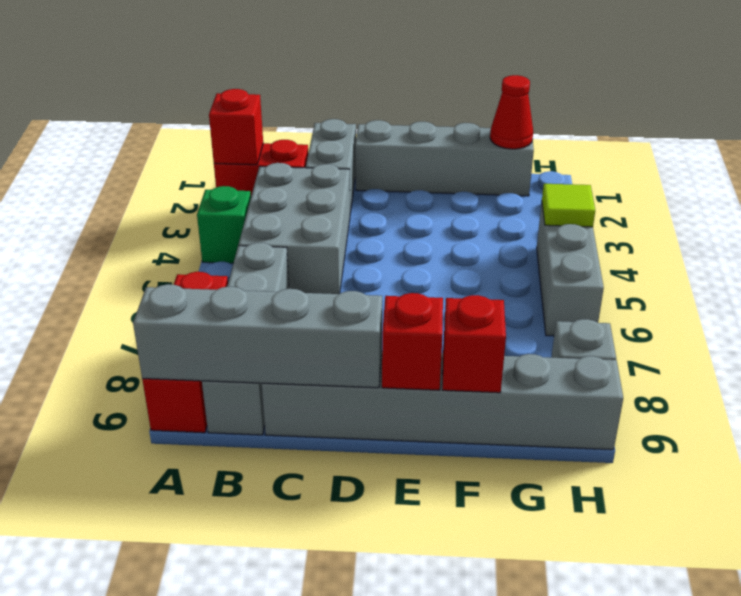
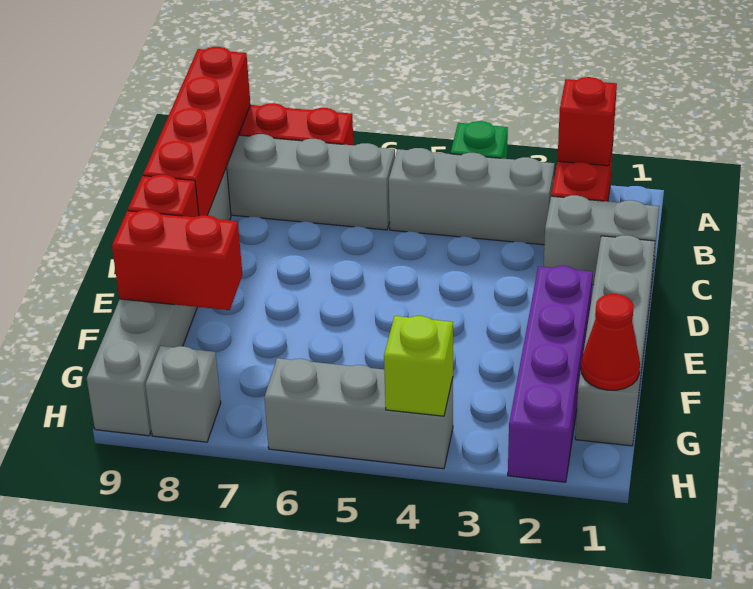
grey brick A9:D9 level 2 -> red brick A9:D9 level 2
grey brick B3:C5 level 1 -> grey brick B3:B5 level 1
none -> purple brick E2:H2 level 1
red brick F9 level 2 -> red brick F8:F9 level 2
lime tile H4 level 2 -> lime brick H4 level 2

